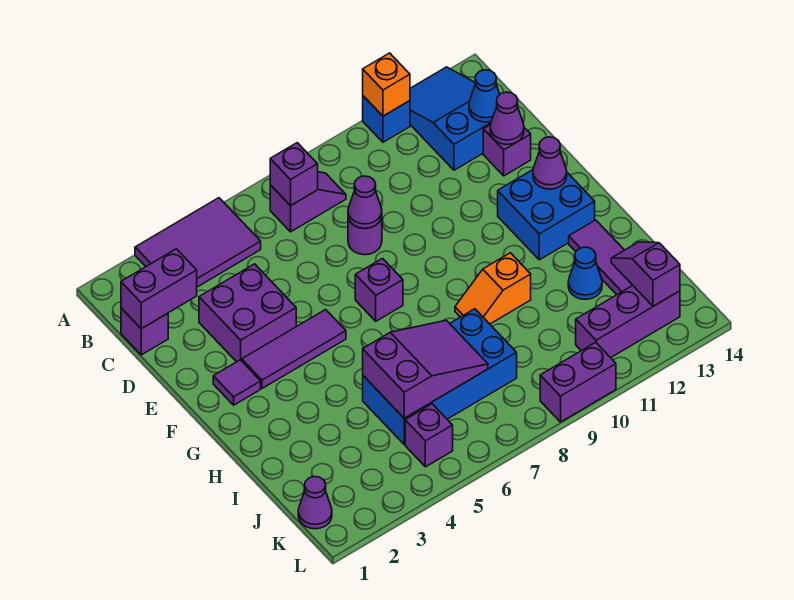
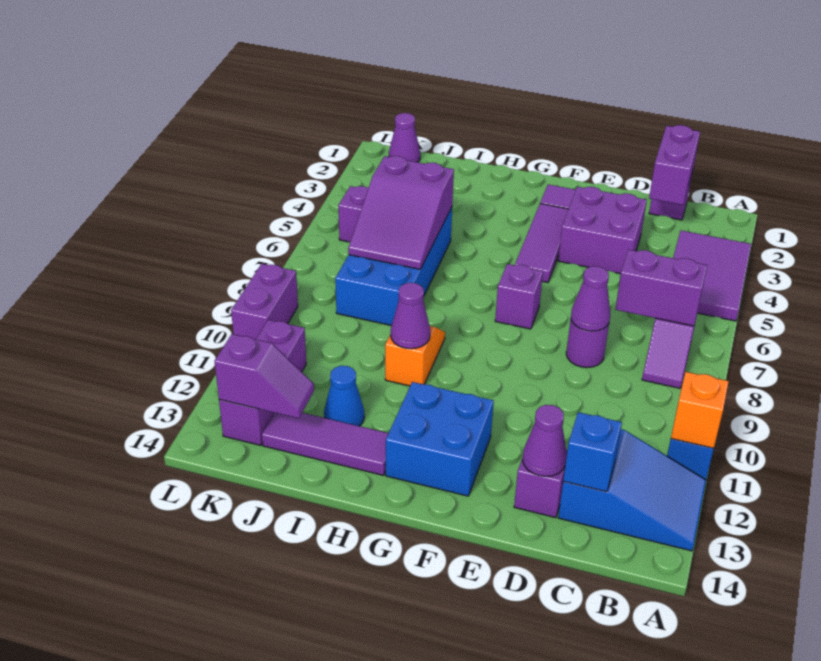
purple brick B7 level 2 -> purple brick B7:C7 level 2
blue cone C13 level 2 -> blue brick C13 level 2
purple cone F13 level 2 -> purple cone H10 level 2

